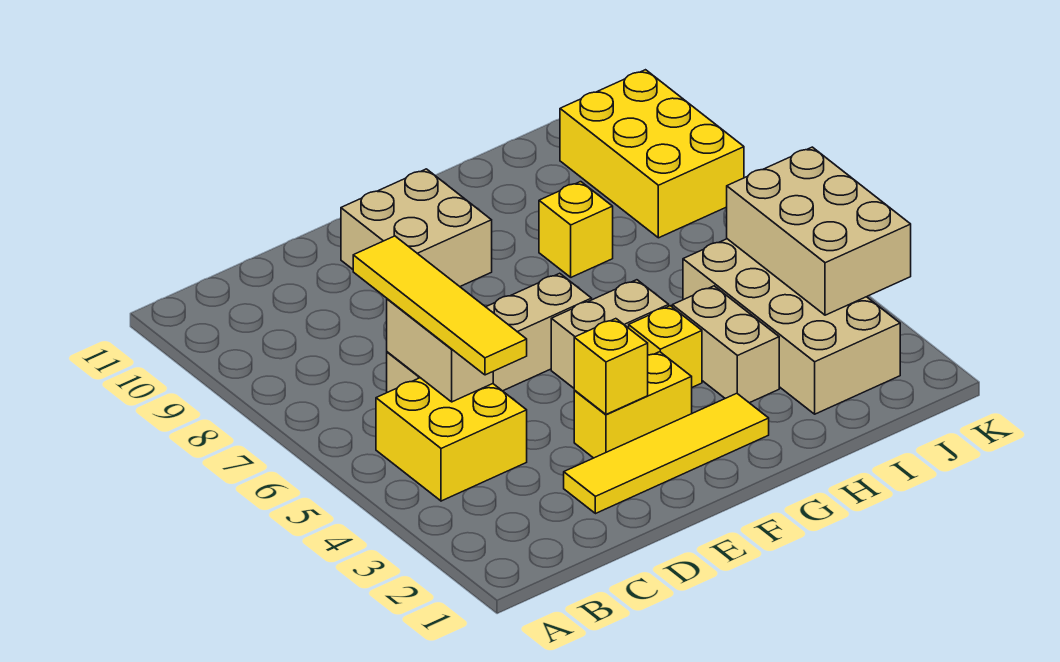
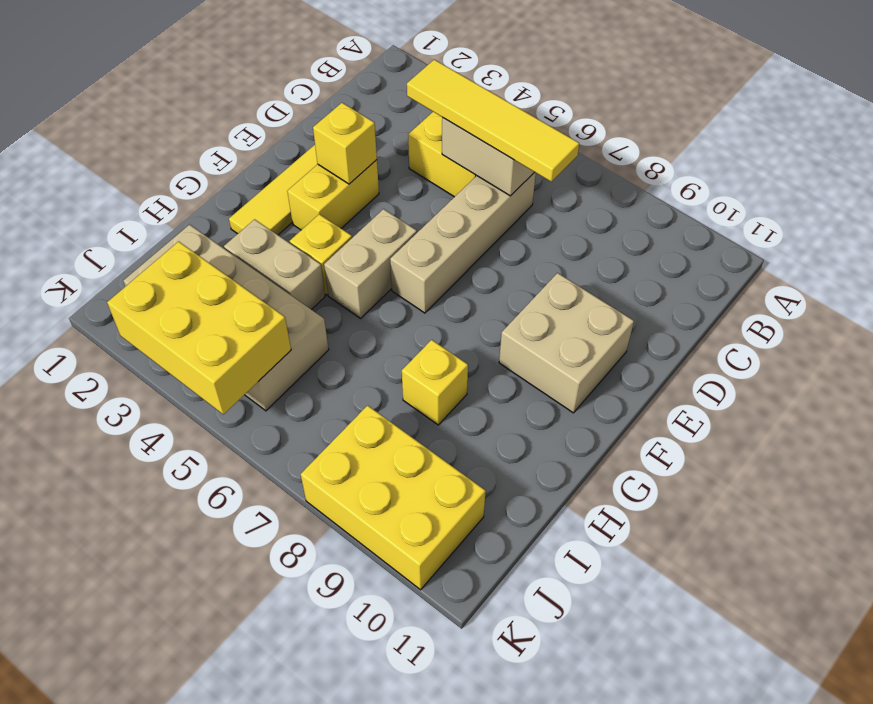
tan brick J3:K5 level 2 -> yellow brick J3:K5 level 2

